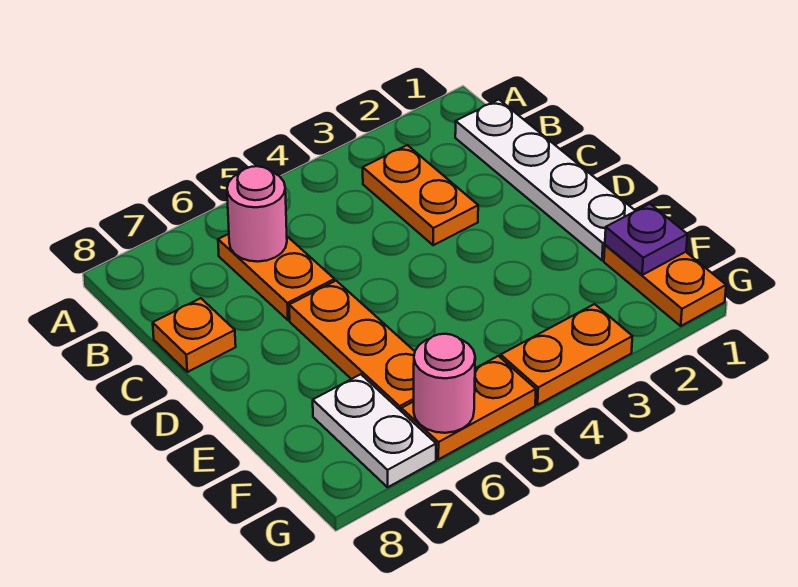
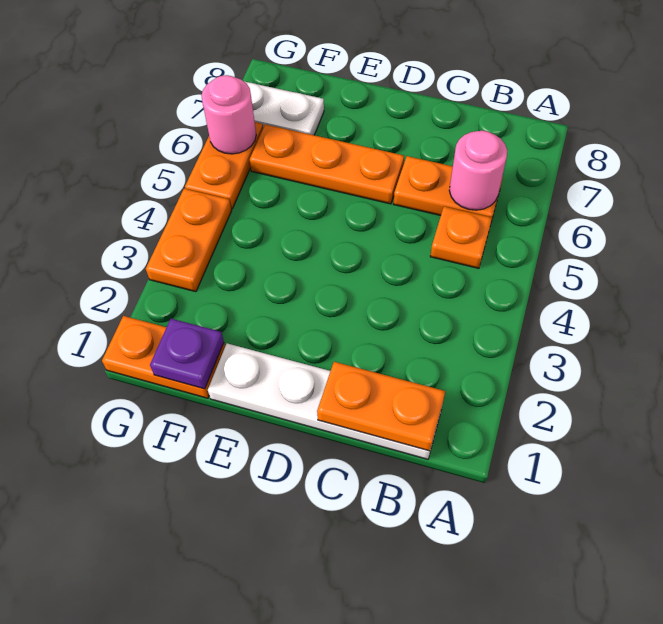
orange plate B3:C3 level 1 -> orange plate B1:C1 level 2
orange plate C8 level 1 -> orange plate B5 level 1

